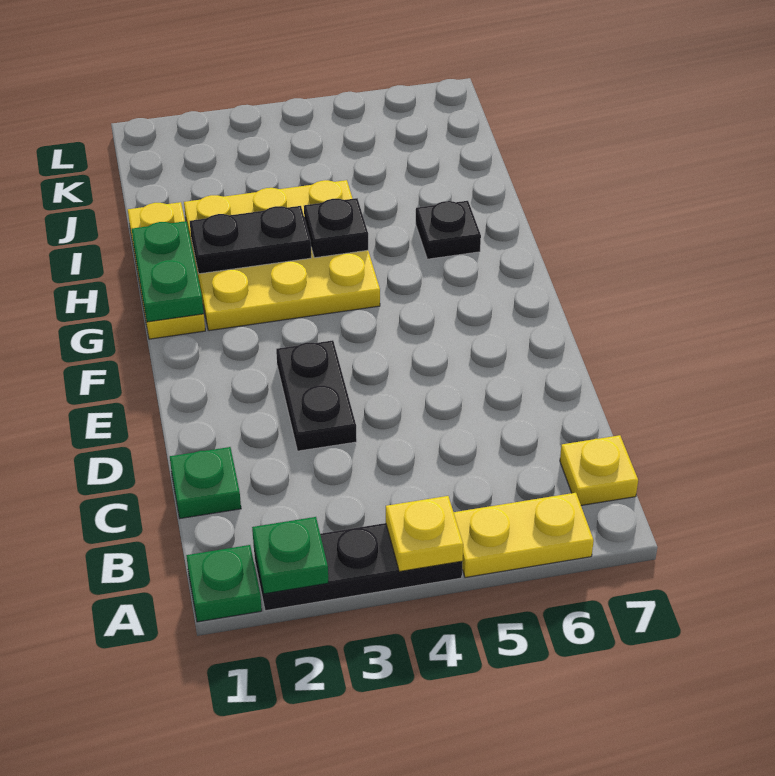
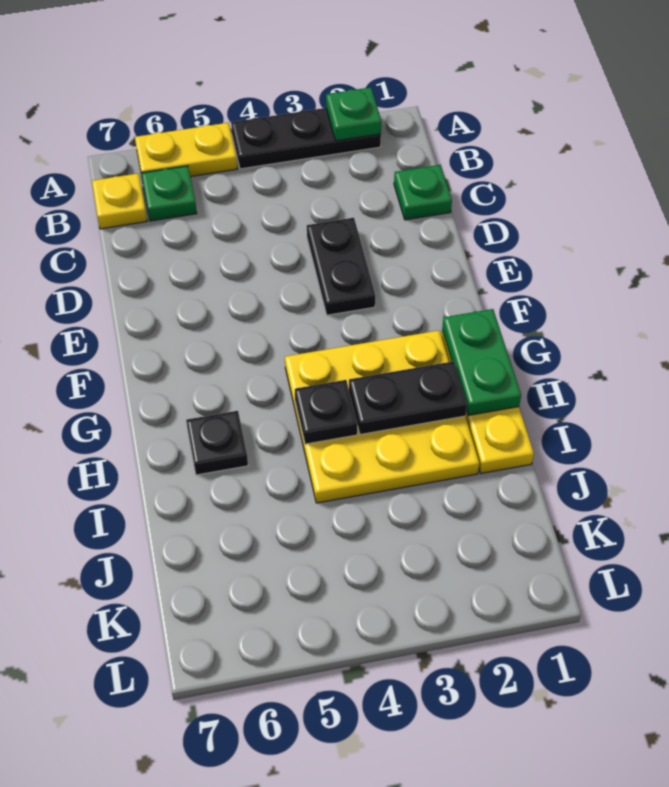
green plate A1 level 1 -> green plate B6 level 1
yellow plate A4 level 2 -> none

